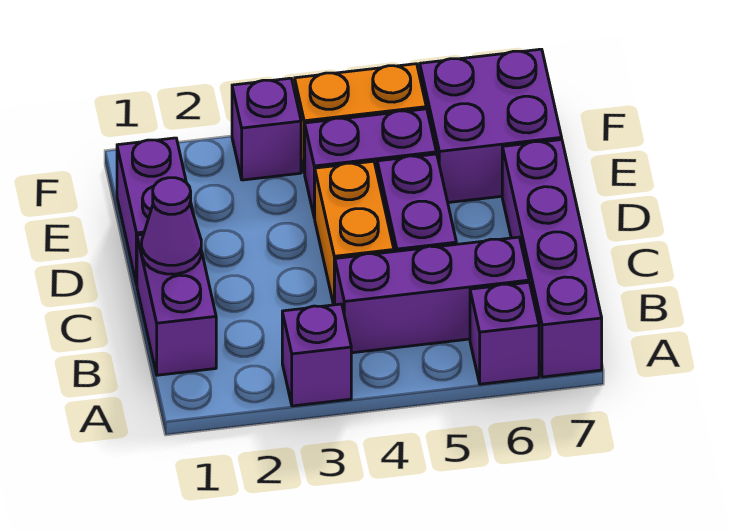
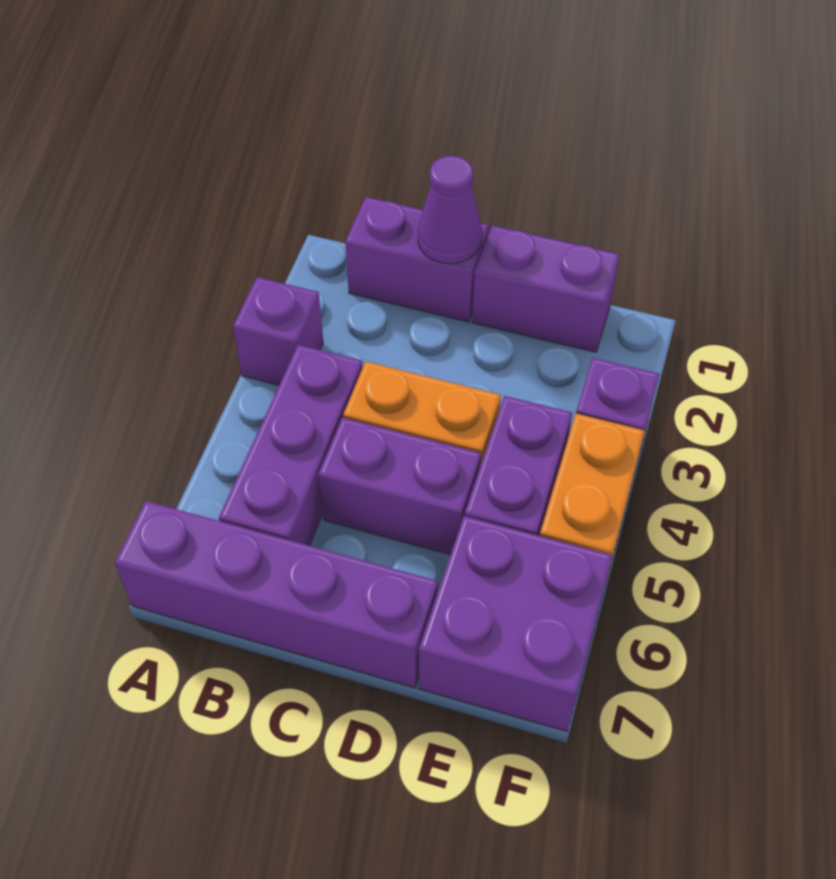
purple brick A6 level 1 -> none

